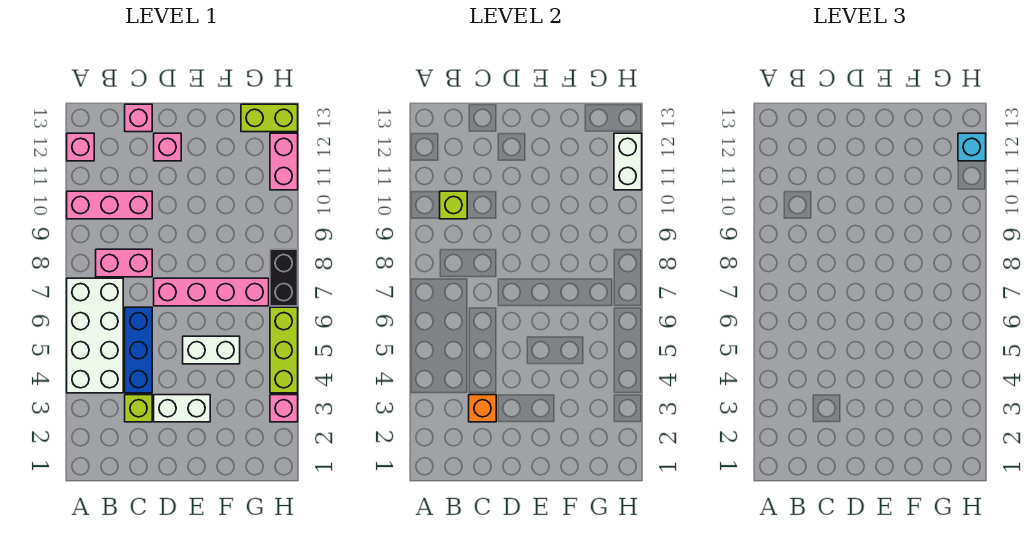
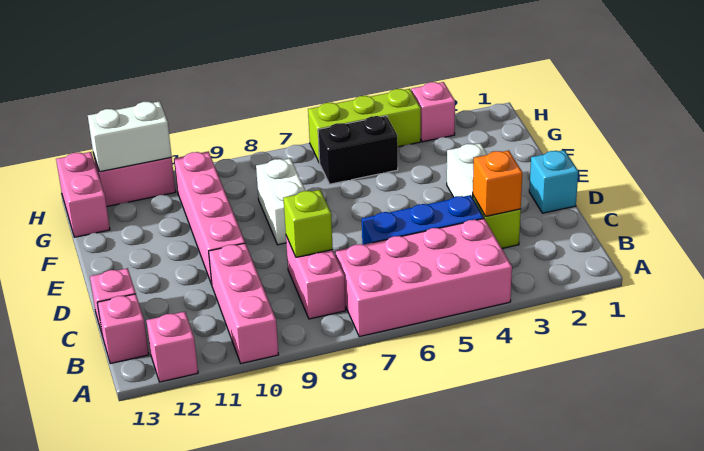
white brick A4:B7 level 1 -> pink brick A4:B7 level 1
lime brick B10 level 2 -> lime brick C8 level 2
pink brick D7:G7 level 1 -> pink brick D10:G10 level 1
pink brick D12 level 1 -> pink brick B13 level 1
white brick E5:F5 level 1 -> white brick E8:F8 level 1
lime brick G13:H13 level 1 -> pink brick G13:H13 level 1
black brick H7:H8 level 1 -> black brick G5:G6 level 1
cyan brick H12 level 3 -> cyan brick D1 level 1

